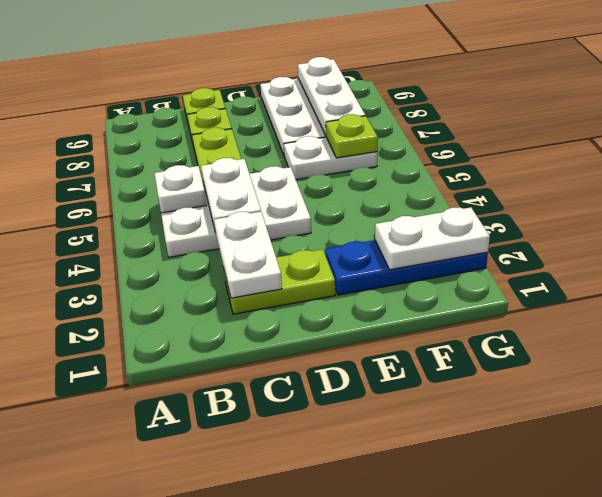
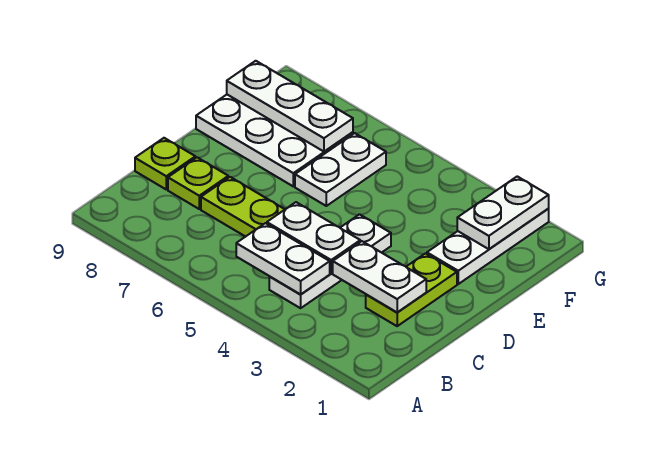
white plate B4:D5 level 1 -> white plate B4:D4 level 1
white plate B5 level 2 -> white plate B4:B5 level 2
blue plate E2:G2 level 1 -> white plate E2:G2 level 1
lime plate F6 level 2 -> none

